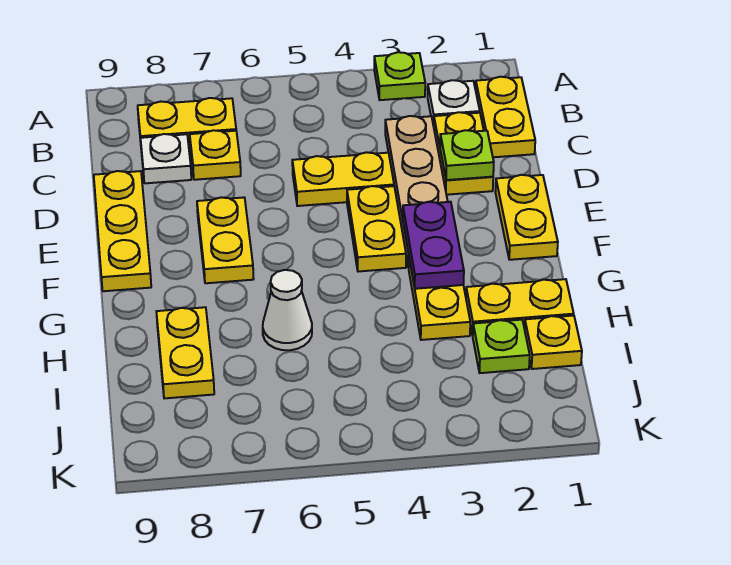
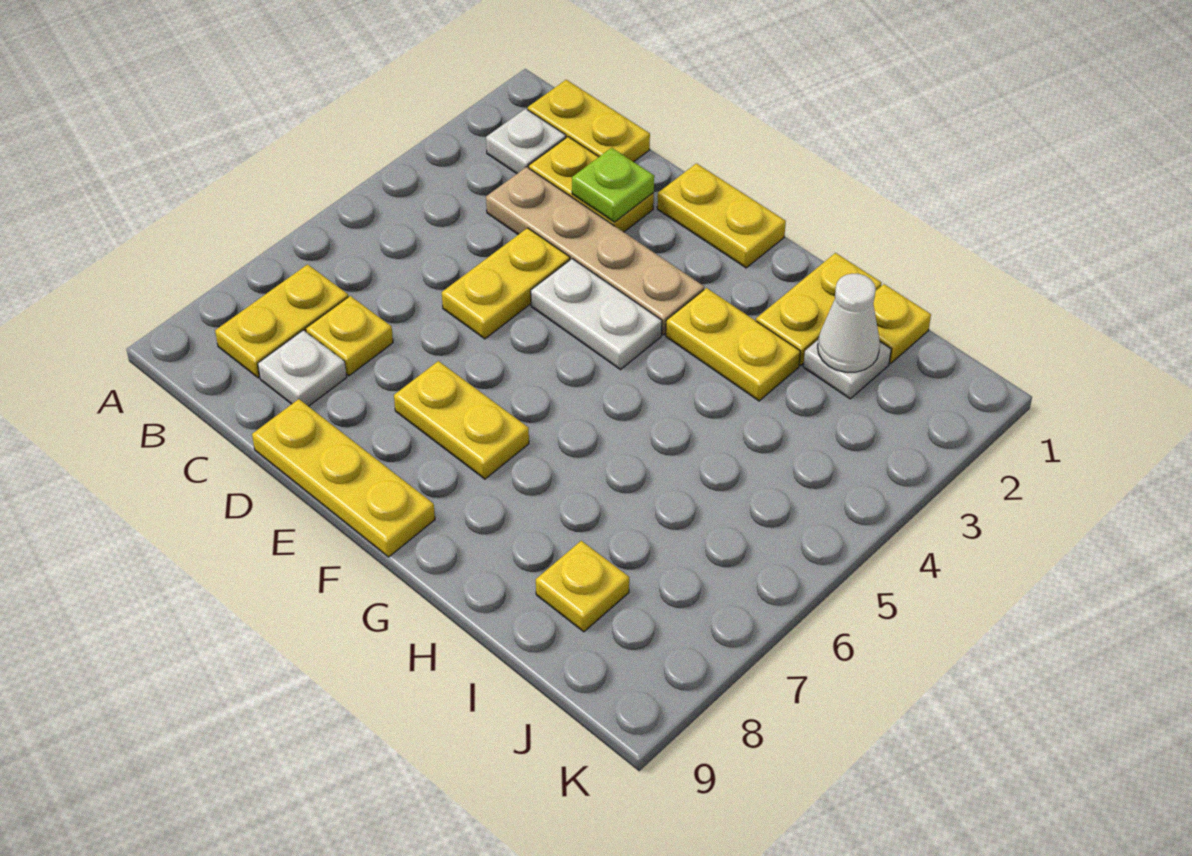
lime plate A3 level 1 -> none
yellow plate E4:F4 level 1 -> white plate E4:F4 level 1
purple plate F3:G3 level 2 -> none
white cone H6 level 1 -> white cone I2 level 2
yellow plate H8:I8 level 1 -> yellow plate I8 level 1
lime plate I2 level 1 -> white plate I2 level 1

